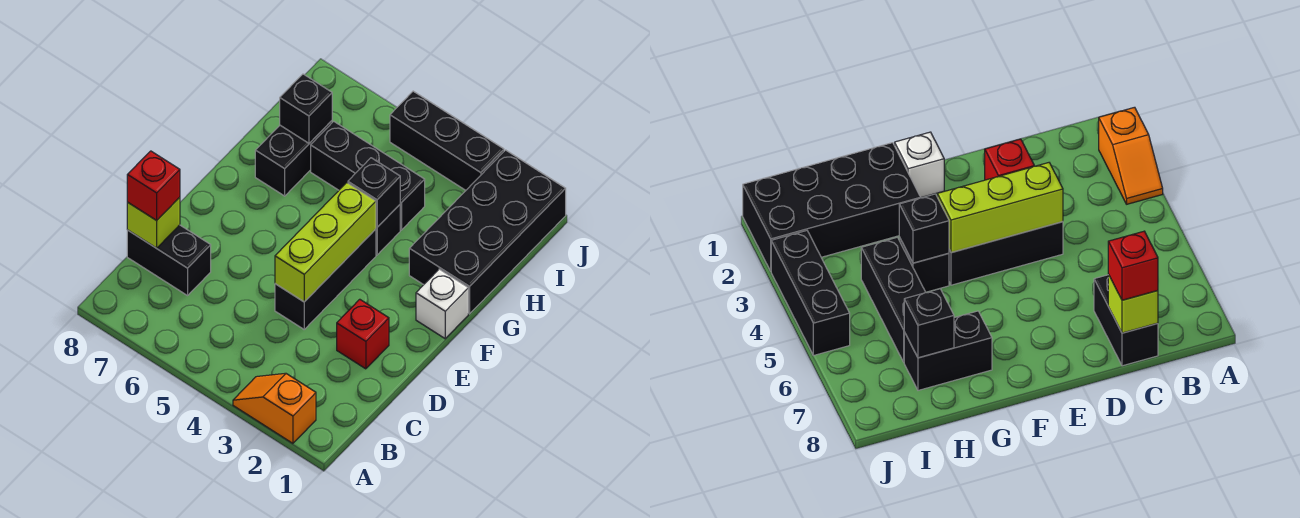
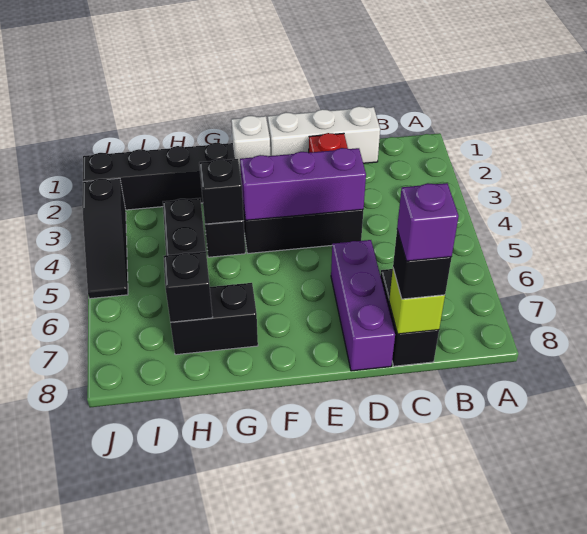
orange slope A2:A3 level 1 top 2 -> none
none -> white brick C1:E1 level 1
red brick C8 level 3 -> black brick C8 level 3
none -> purple brick C8 level 4
lime brick D4:F4 level 2 -> purple brick D4:F4 level 2
none -> purple brick D6:D8 level 1
black brick G1:J2 level 1 -> black brick G2:J2 level 1
black brick J3:J5 level 1 -> black slope J3:J5 level 1 top 3

